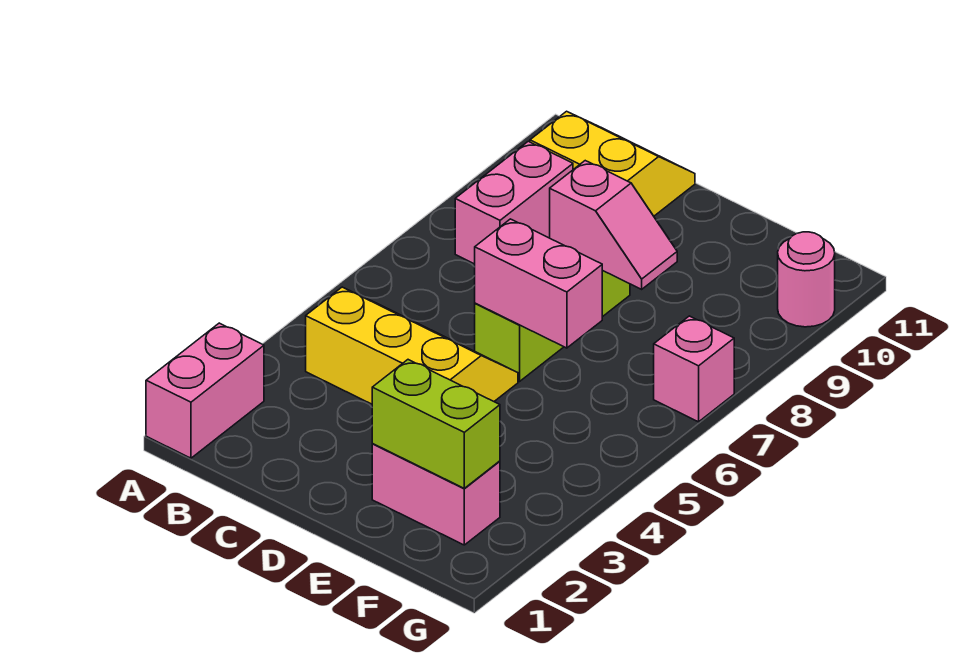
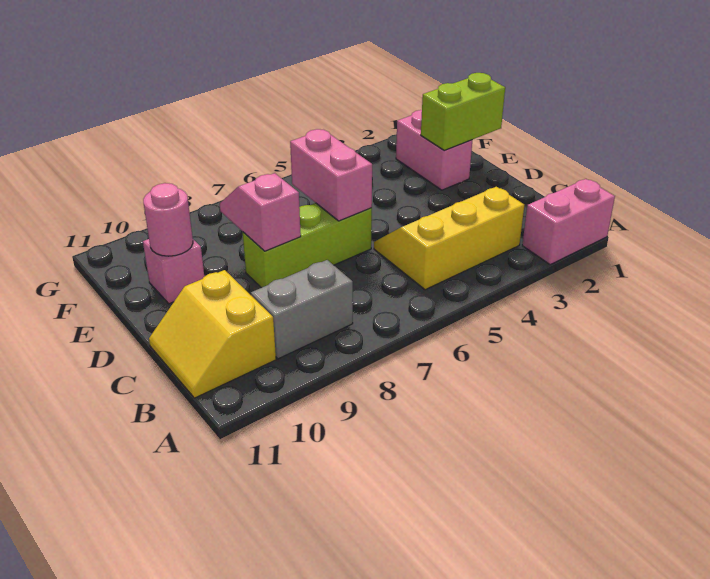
yellow slope B4:D5 level 1 top 4 -> yellow slope B3:C5 level 1 top B
pink brick B8:B9 level 1 -> grey brick B8:B9 level 1
lime brick E2:F2 level 2 -> lime brick E1:E2 level 2
pink brick G7 level 1 -> pink brick E10 level 1
pink round brick G10 level 1 -> pink round brick E10 level 2

